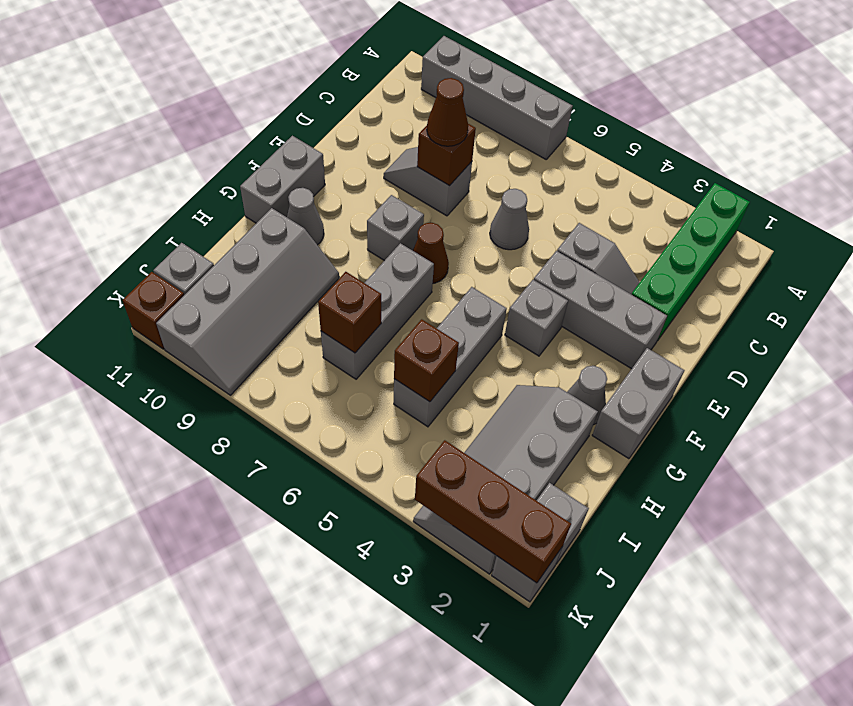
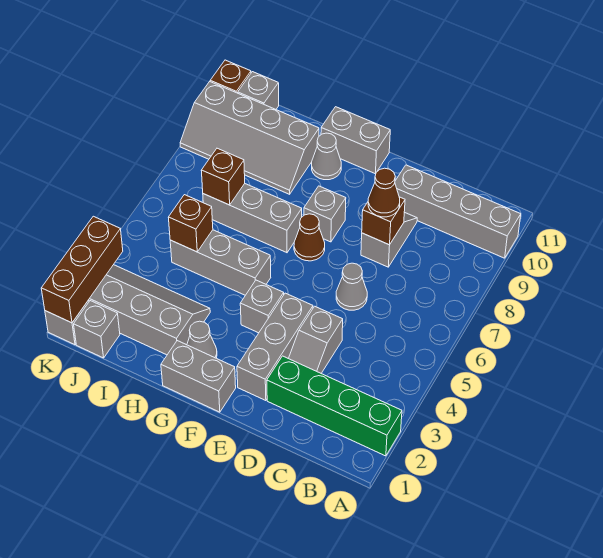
grey brick A7:A10 level 1 -> grey brick A10:D10 level 1

